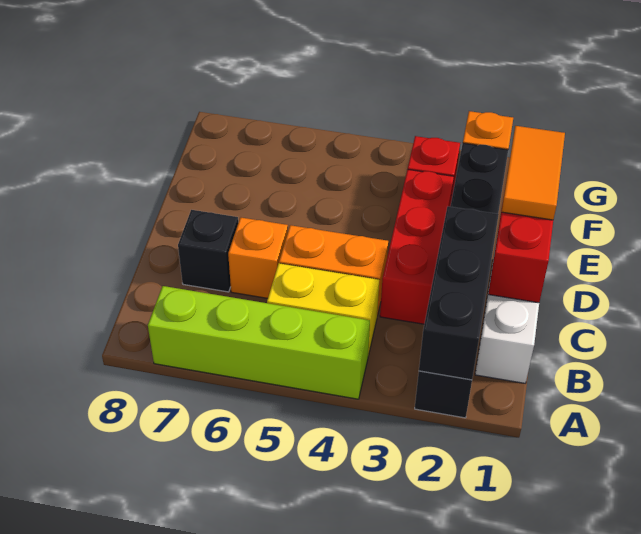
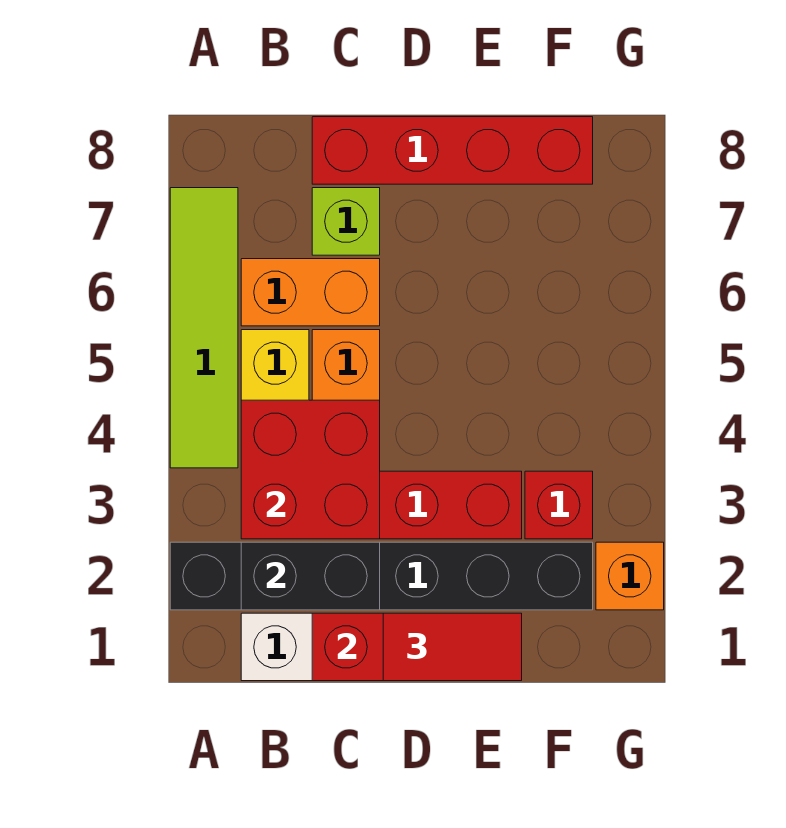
black brick A2:C2 level 2 -> black brick B2:C2 level 2
lime brick A4:A7 level 1 -> lime tile A4:A7 level 1
none -> red brick B3:C4 level 2
orange brick C6 level 1 -> orange brick B6:C6 level 1
black brick C7 level 1 -> lime brick C7 level 1
none -> red brick C8:F8 level 1
orange tile D1:E1 level 3 -> red tile D1:E1 level 3

